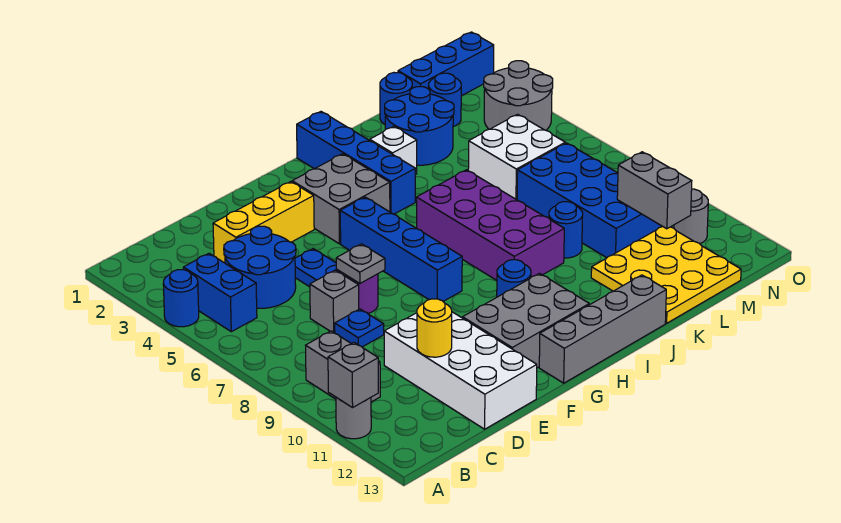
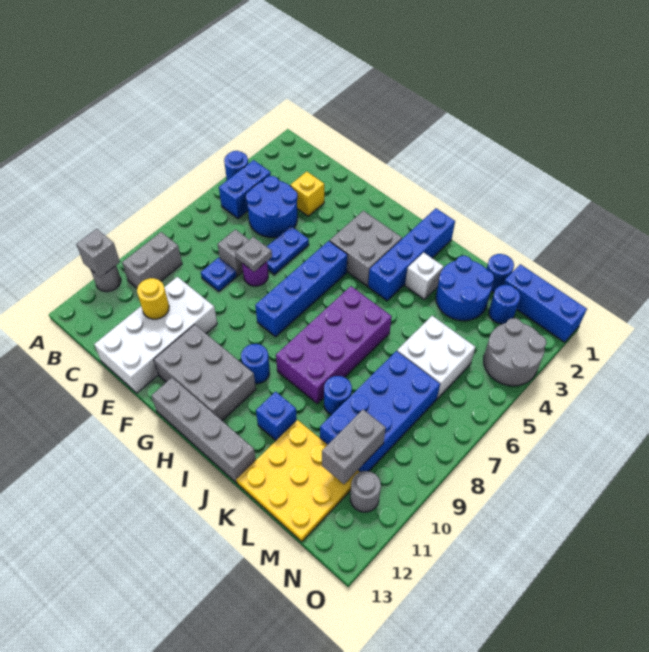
yellow brick D3:F3 level 1 -> yellow brick D3 level 1
none -> blue brick J11 level 1

